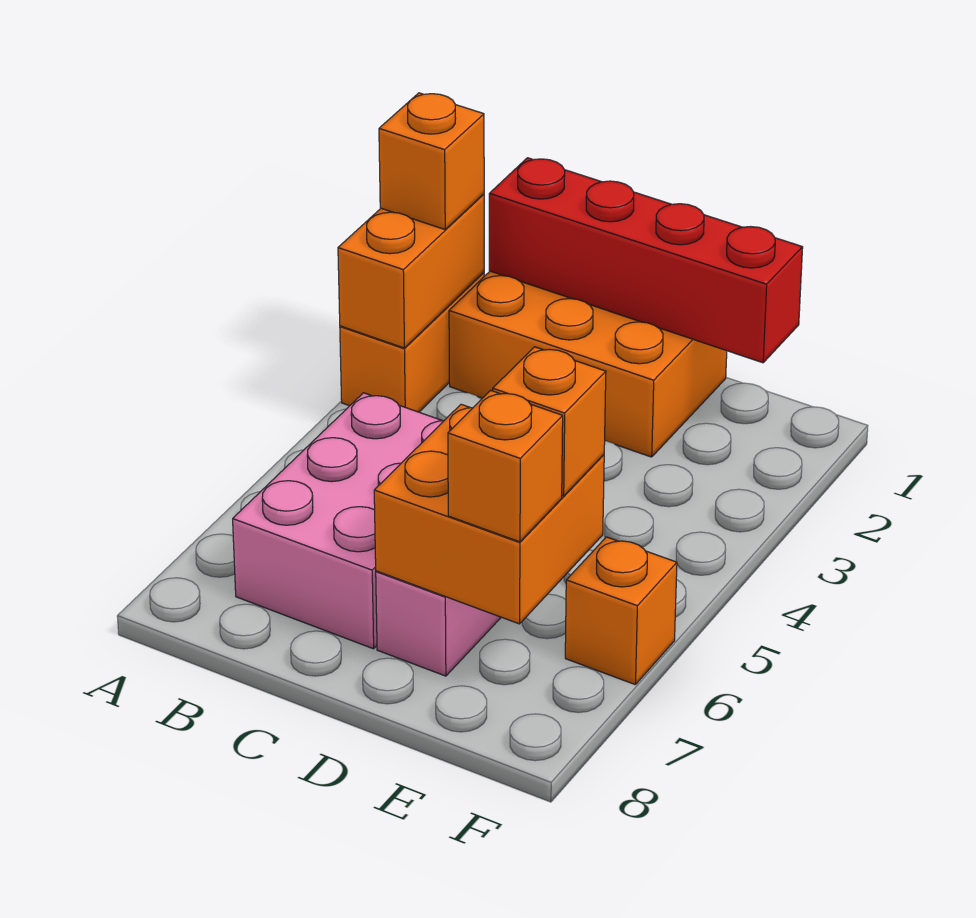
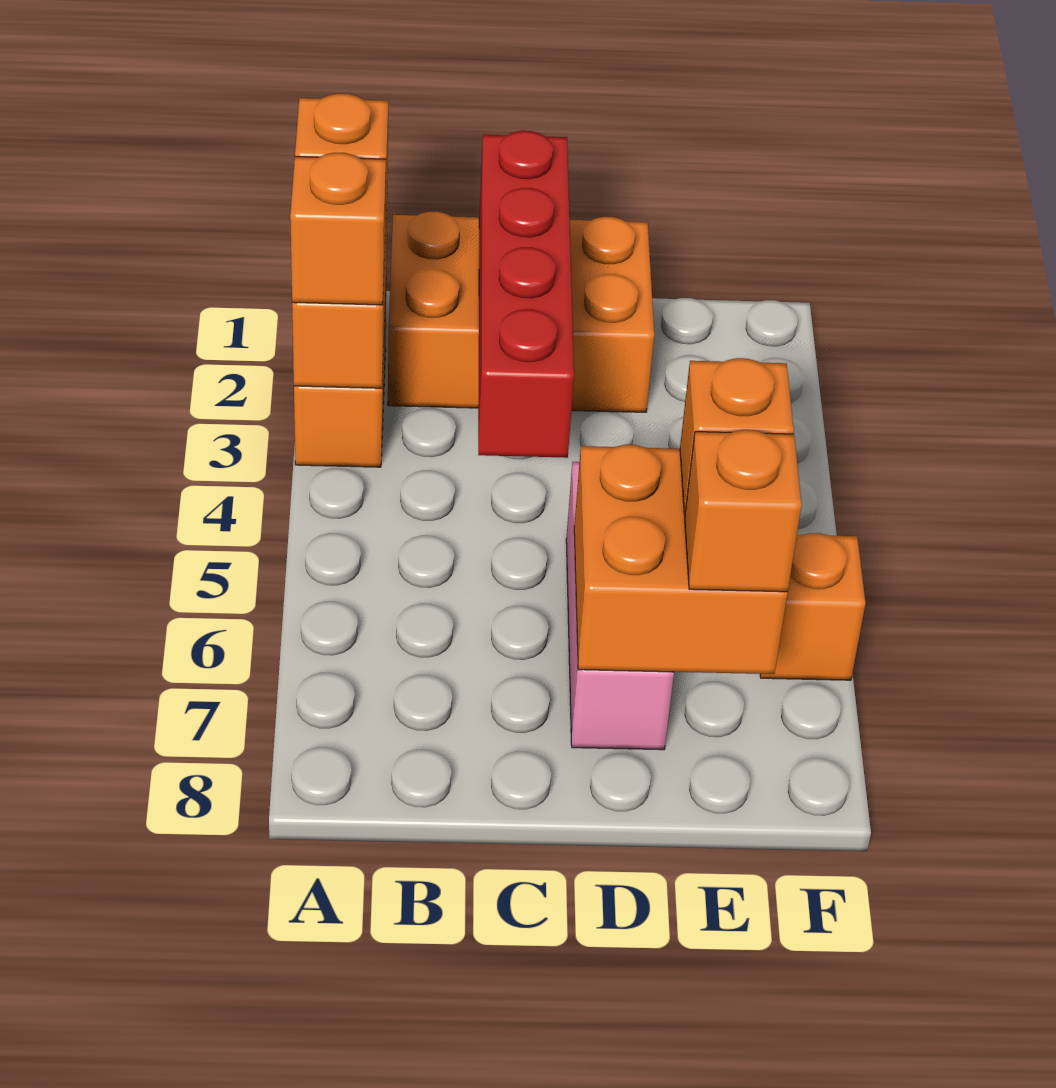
none -> orange brick A3 level 3
red brick B1:E1 level 2 -> red brick C1:C4 level 2
pink brick B5:C7 level 1 -> none

